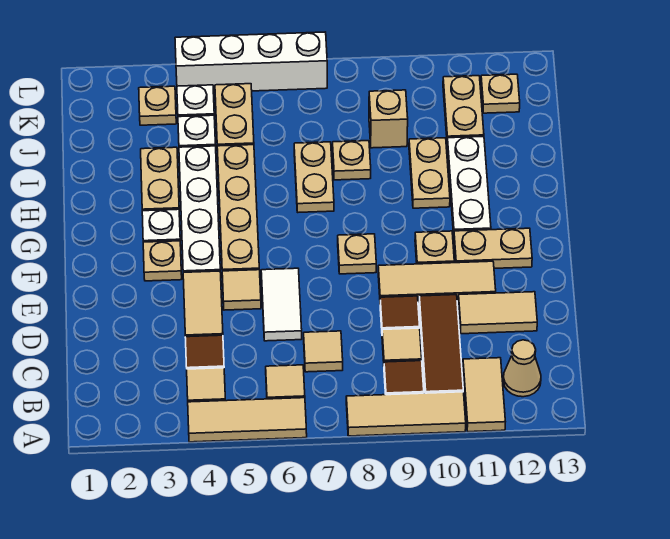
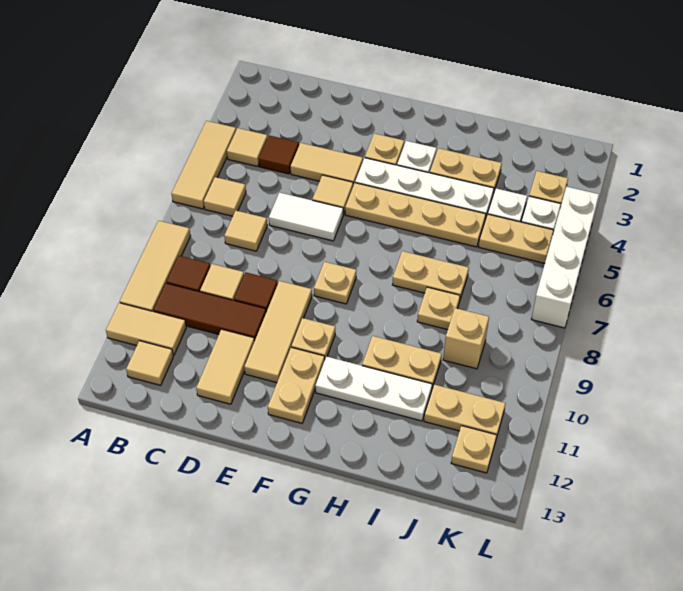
tan cone B12 level 1 -> tan tile B12 level 1

